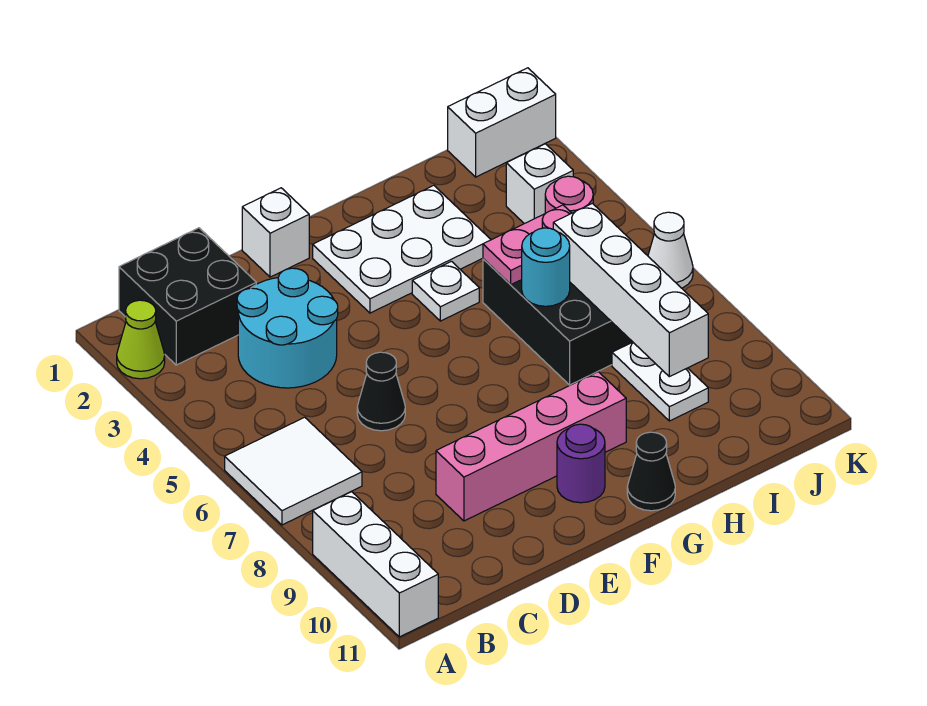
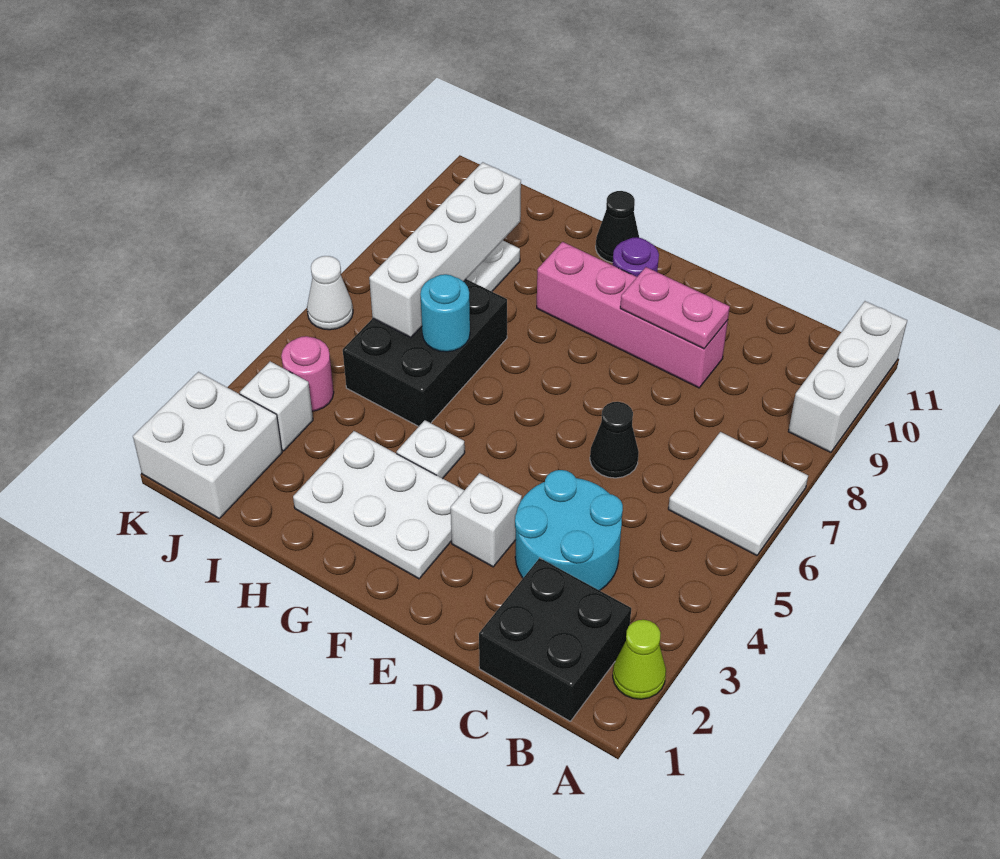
white brick E1 level 1 -> white brick E3 level 1
pink plate H5:I5 level 2 -> pink plate D9:E9 level 2
white brick J1:K1 level 1 -> white brick J1:K2 level 1

